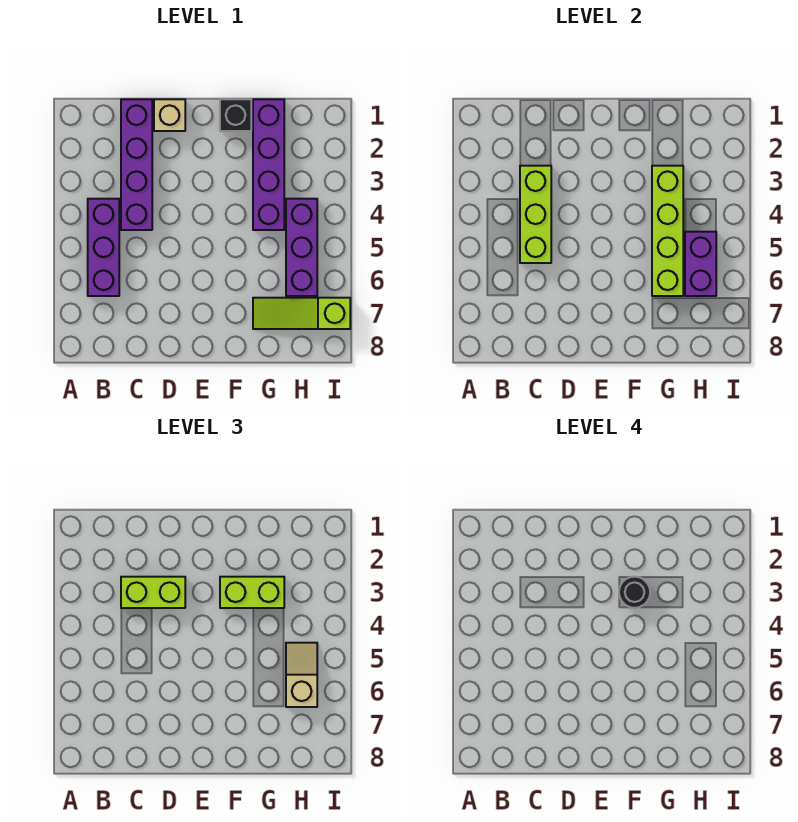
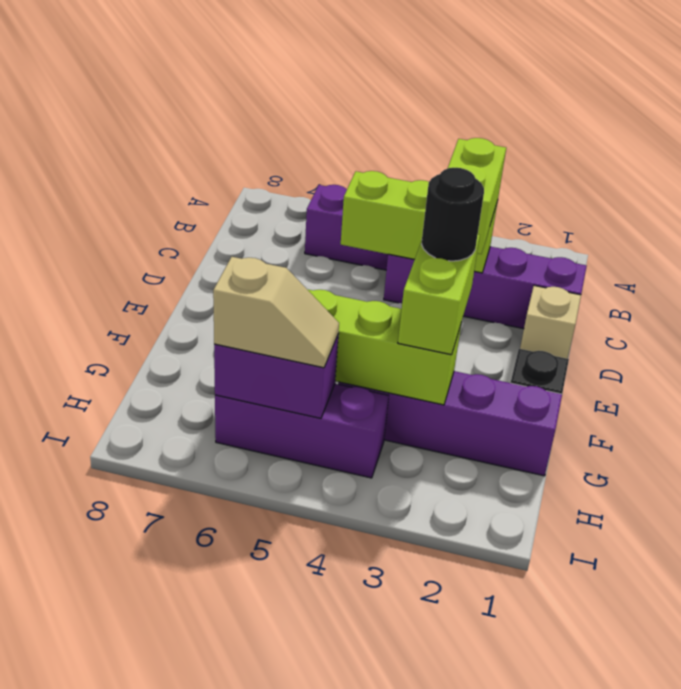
lime slope G7:I7 level 1 top I -> none

